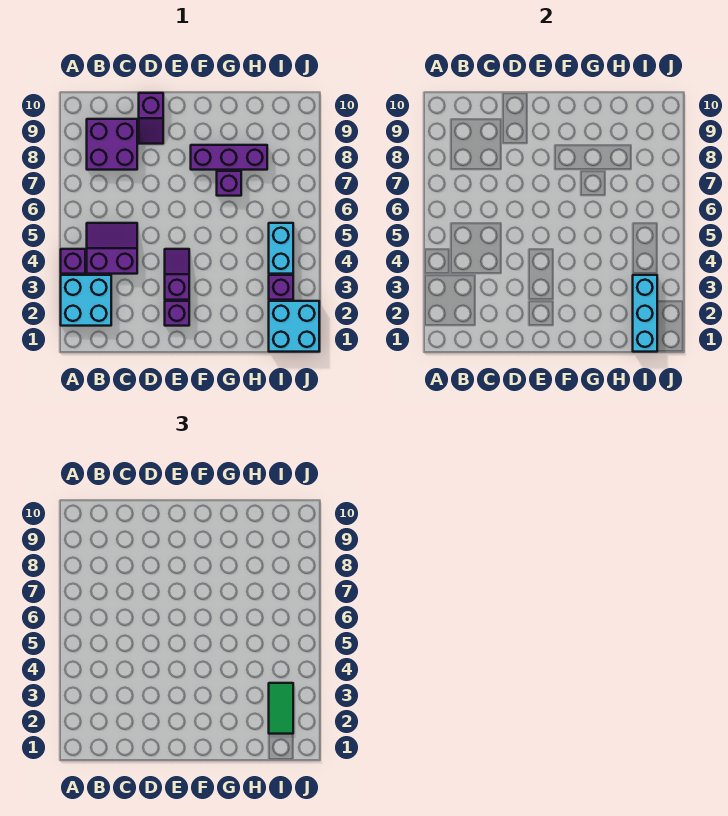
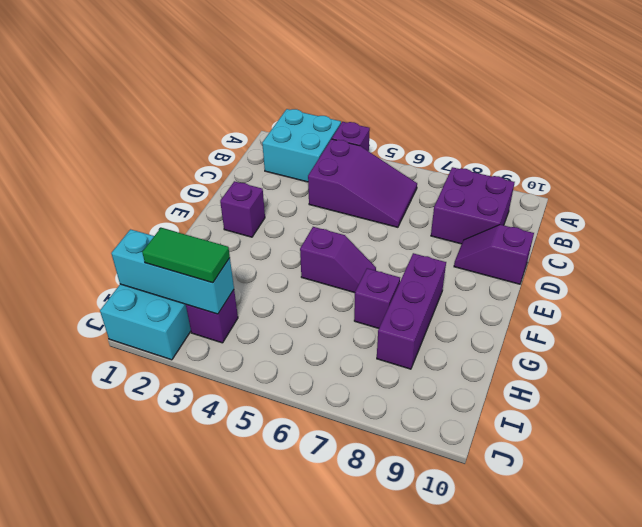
purple slope B4:C5 level 1 top 4 -> purple slope B4:C6 level 1 top 4
purple slope E3:E4 level 1 top 3 -> purple slope F5:F6 level 1 top 5
cyan brick I4:I5 level 1 -> none

